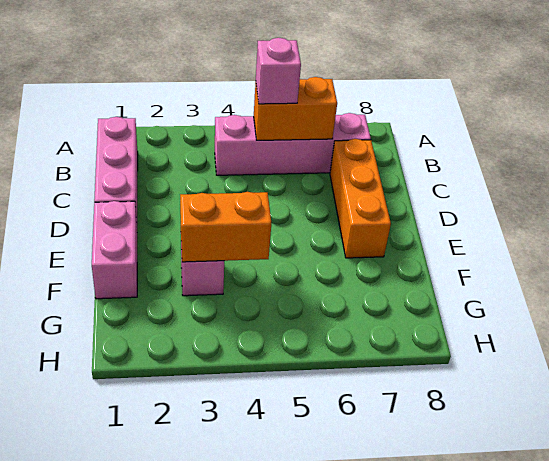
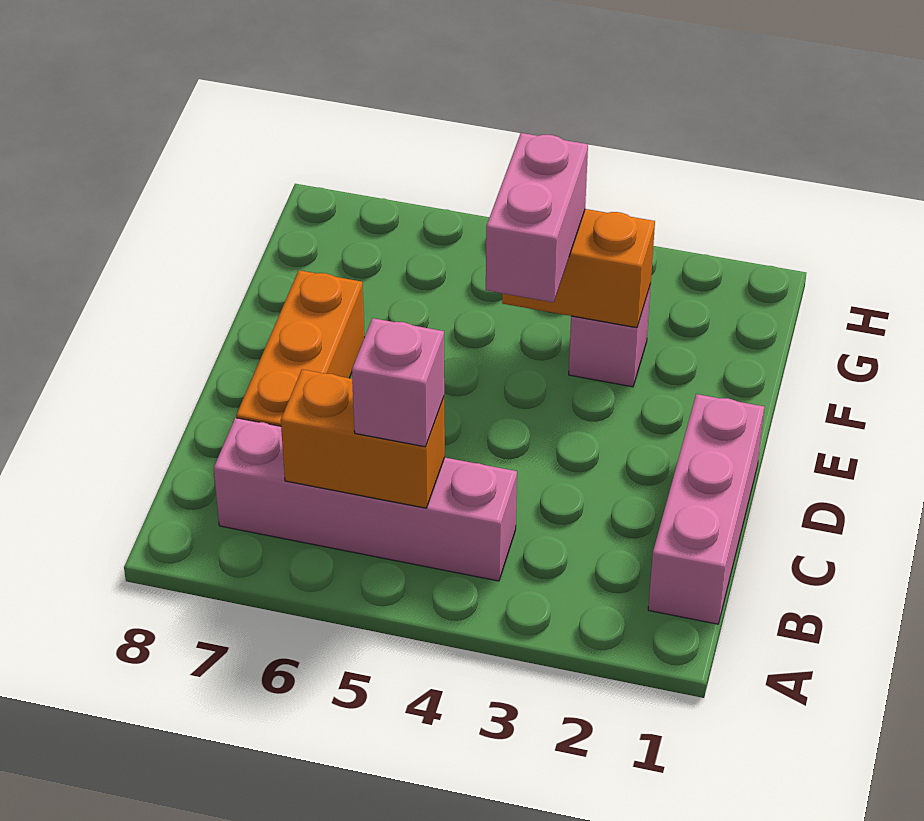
pink brick E1:F1 level 1 -> pink brick E4:F4 level 3

